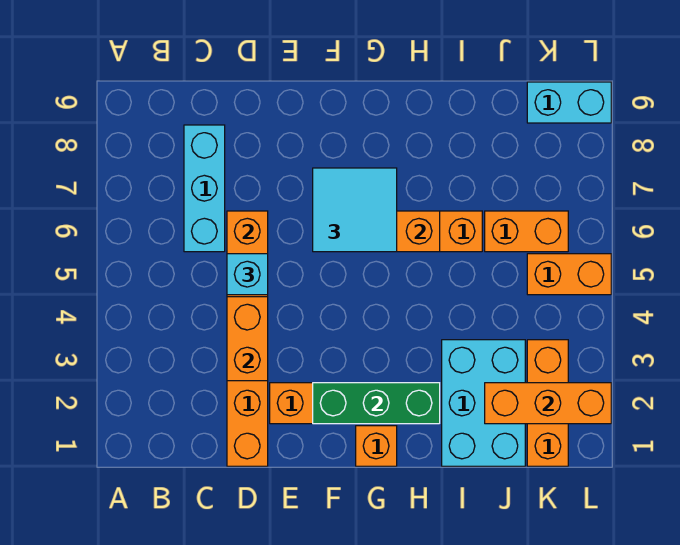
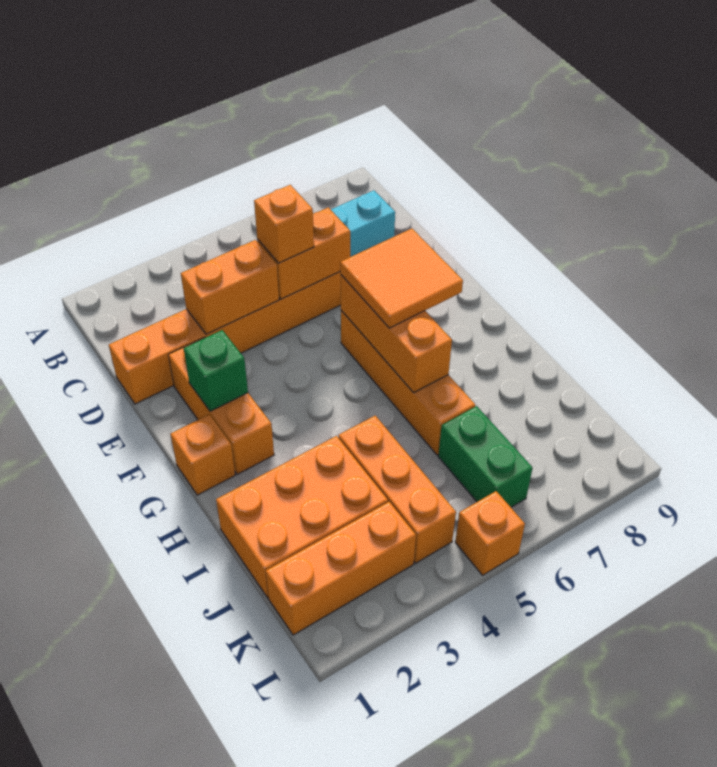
cyan brick D5 level 3 -> orange brick D5 level 3
green brick F2:H2 level 2 -> green brick F2 level 2
cyan tile F6:G7 level 3 -> orange tile F6:G7 level 3
cyan brick I1:J3 level 1 -> orange brick I1:J3 level 1
orange brick J2:L2 level 2 -> orange brick I4:K4 level 1
orange brick J6:K6 level 1 -> green brick J6:K6 level 1
orange brick K5:L5 level 1 -> orange brick L5 level 1
cyan brick K9:L9 level 1 -> none

